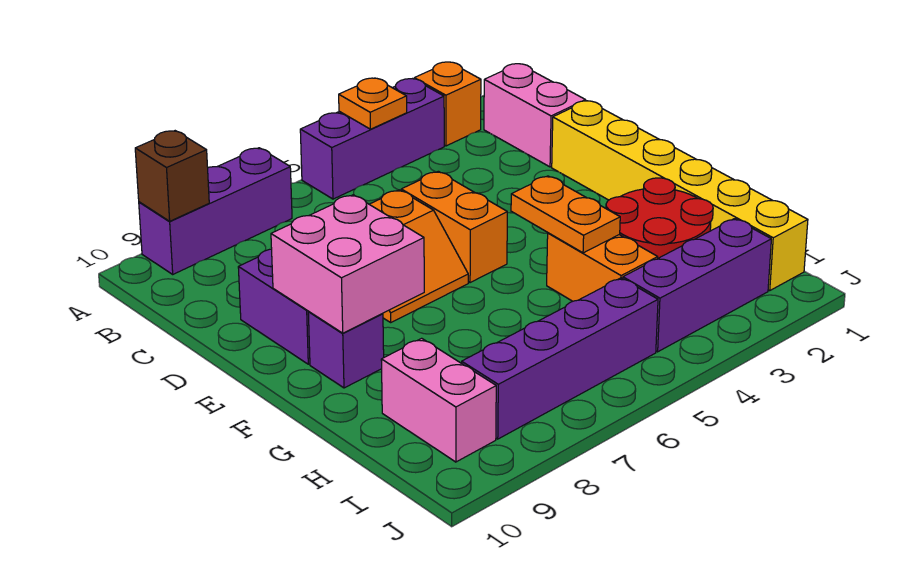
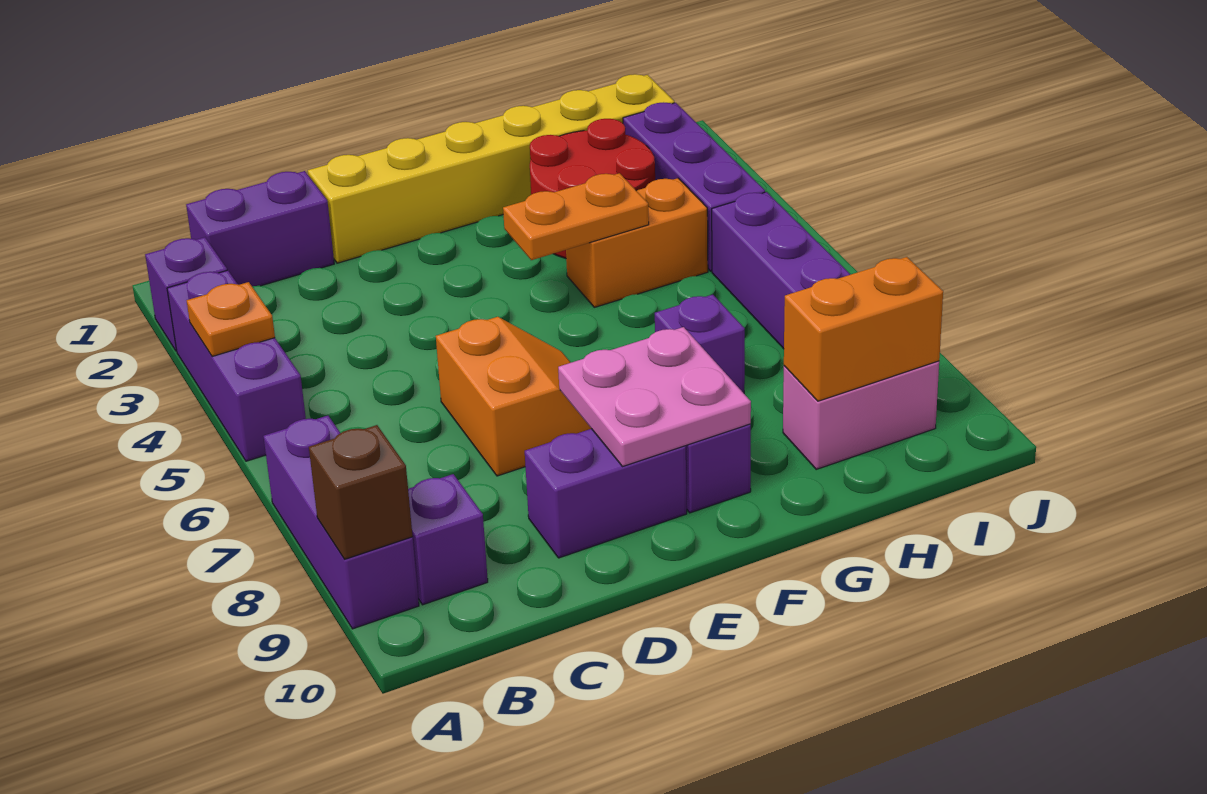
orange brick A2 level 1 -> purple brick A2 level 1
pink brick B1:C1 level 1 -> purple brick B1:C1 level 1
none -> purple brick B9 level 1
orange brick D5:E5 level 1 -> orange brick H9:I9 level 2
pink brick E8:F9 level 2 -> pink plate E8:F9 level 2
none -> purple brick G7 level 1

